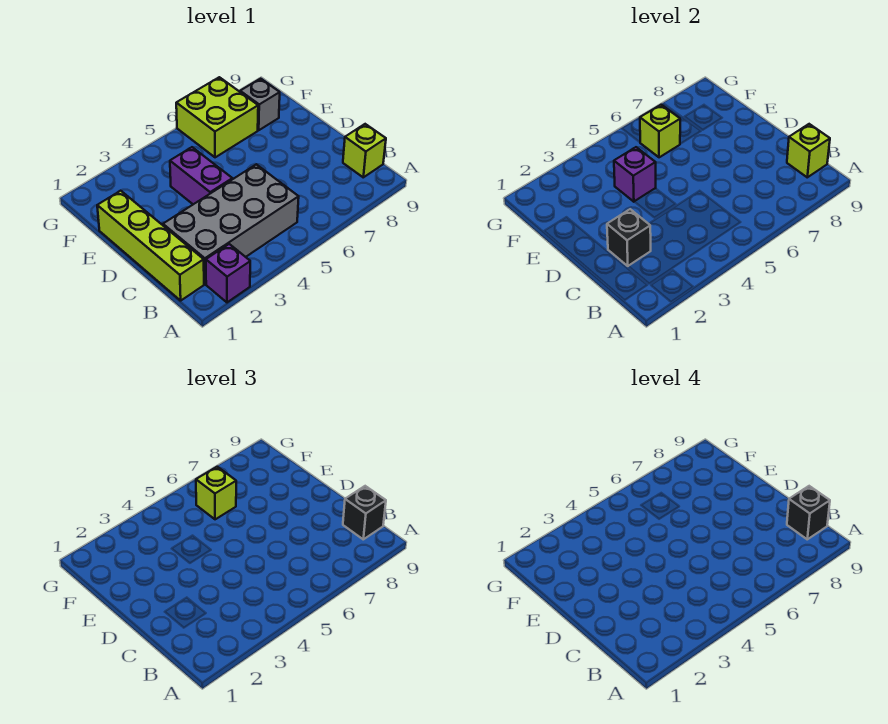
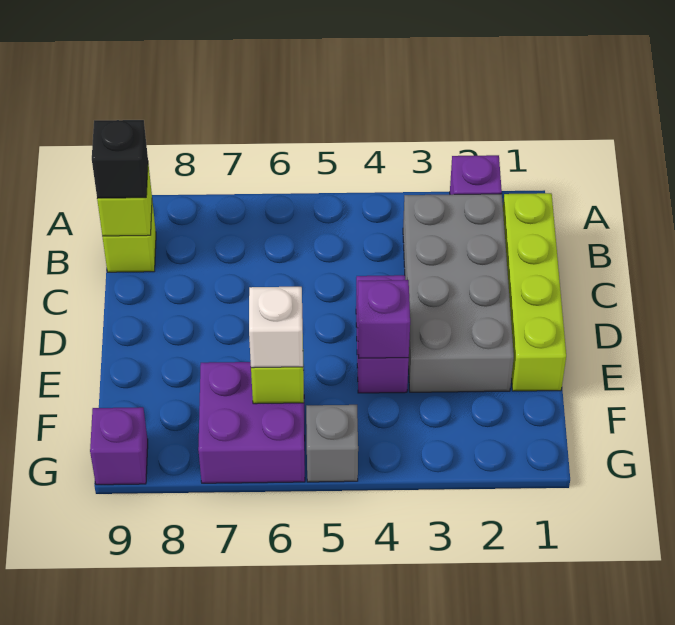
grey brick B2:C5 level 1 -> grey brick B2:E3 level 1
black brick B9 level 4 -> none
black brick C2 level 2 -> none
lime brick F6:G7 level 1 -> purple brick F6:G7 level 1
lime brick F6 level 3 -> white brick F6 level 3
grey brick F8 level 1 -> grey brick G5 level 1
none -> purple brick G9 level 1

